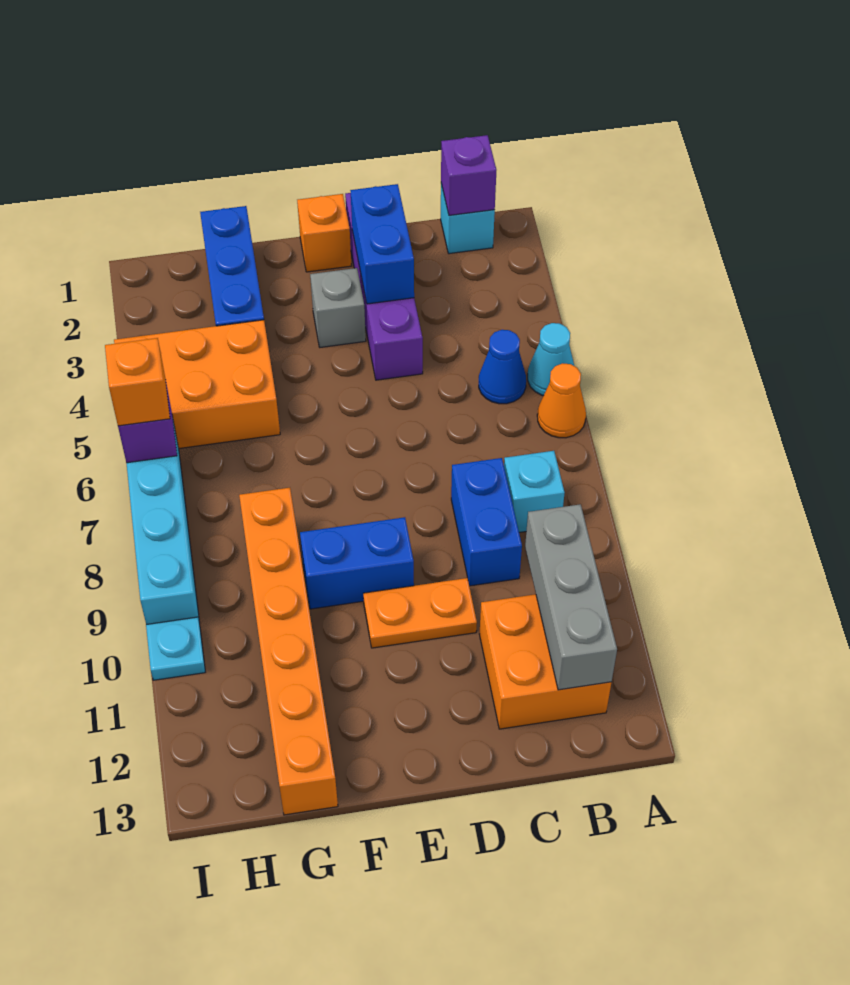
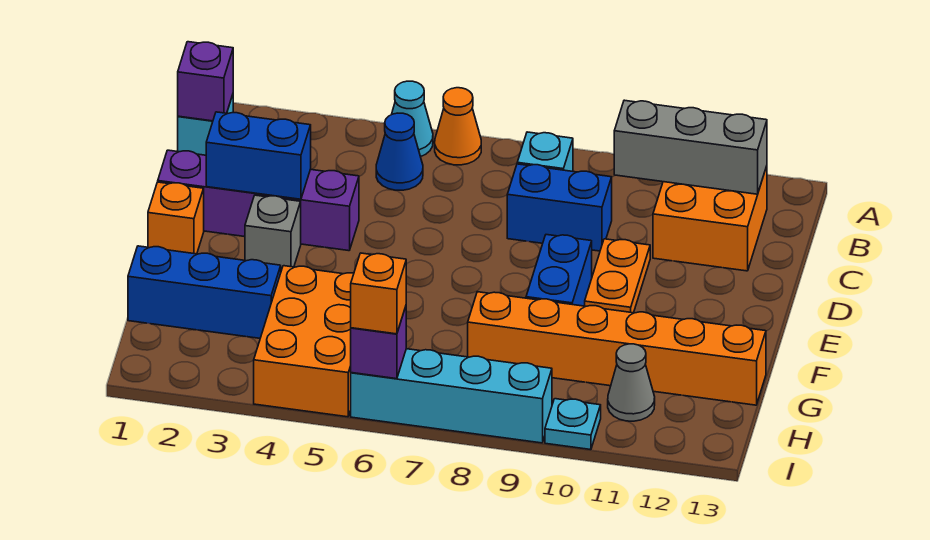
none -> grey cone H11 level 1

